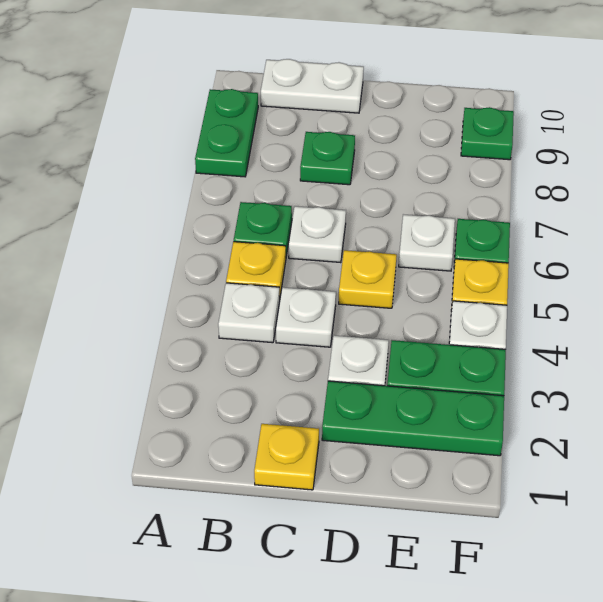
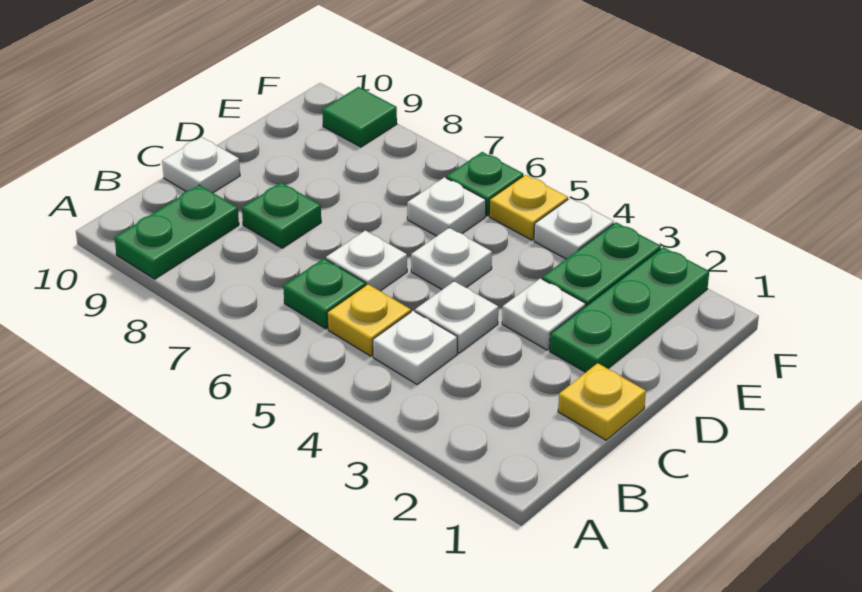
green plate A8:A9 level 1 -> green plate A9:B9 level 1
white plate B10:C10 level 1 -> white plate C10 level 1
yellow plate D5 level 1 -> white plate D5 level 1
green plate F9 level 1 -> green tile F9 level 1

